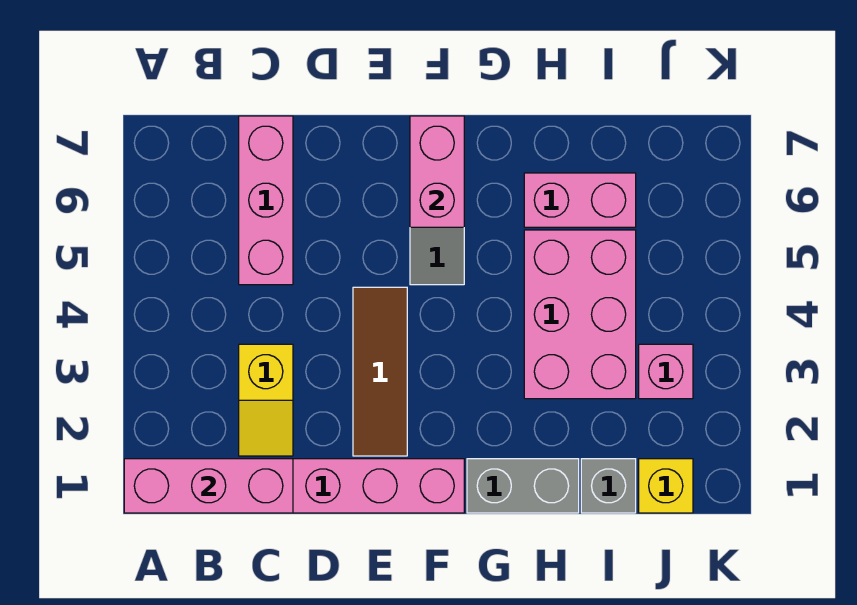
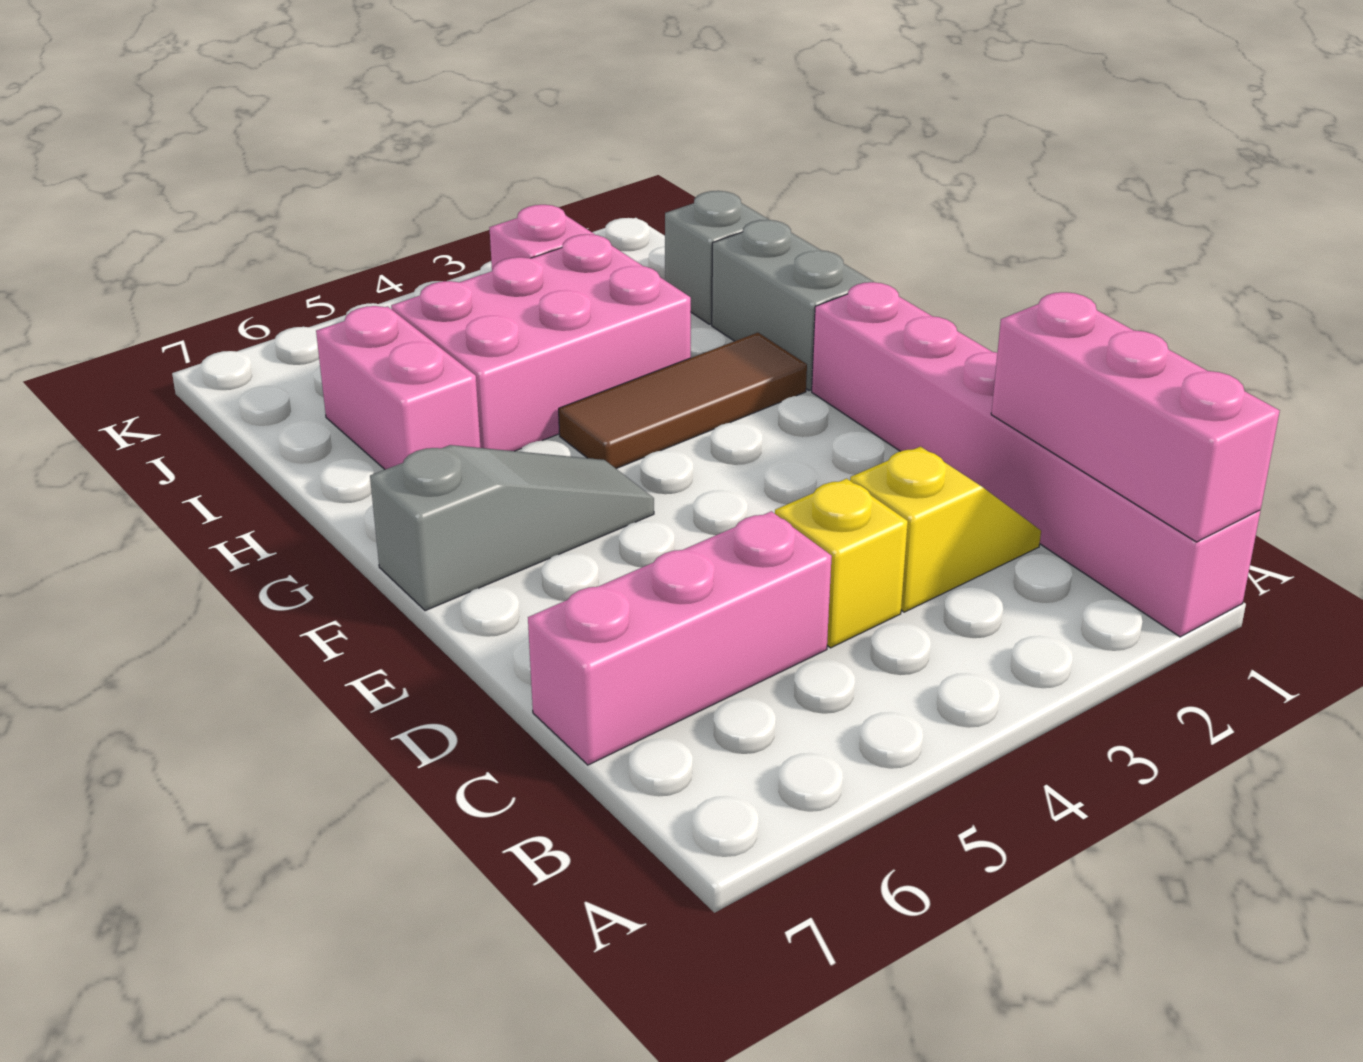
brown tile E2:E4 level 1 -> brown tile G2:G4 level 1
pink brick F6:F7 level 2 -> none
yellow brick J1 level 1 -> yellow brick C4 level 1

